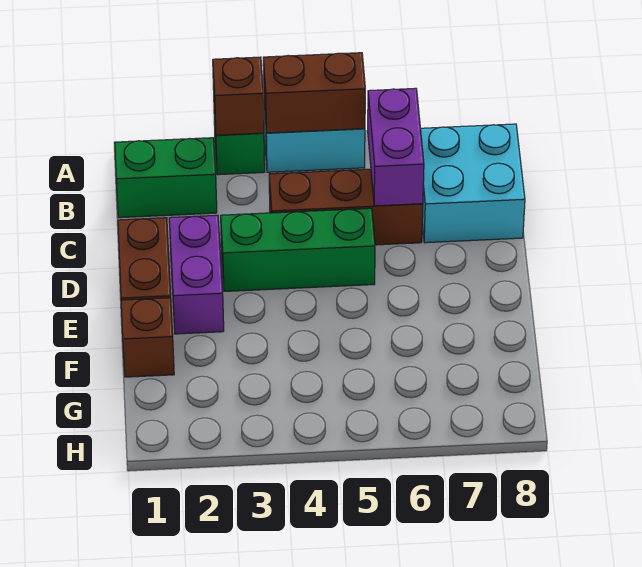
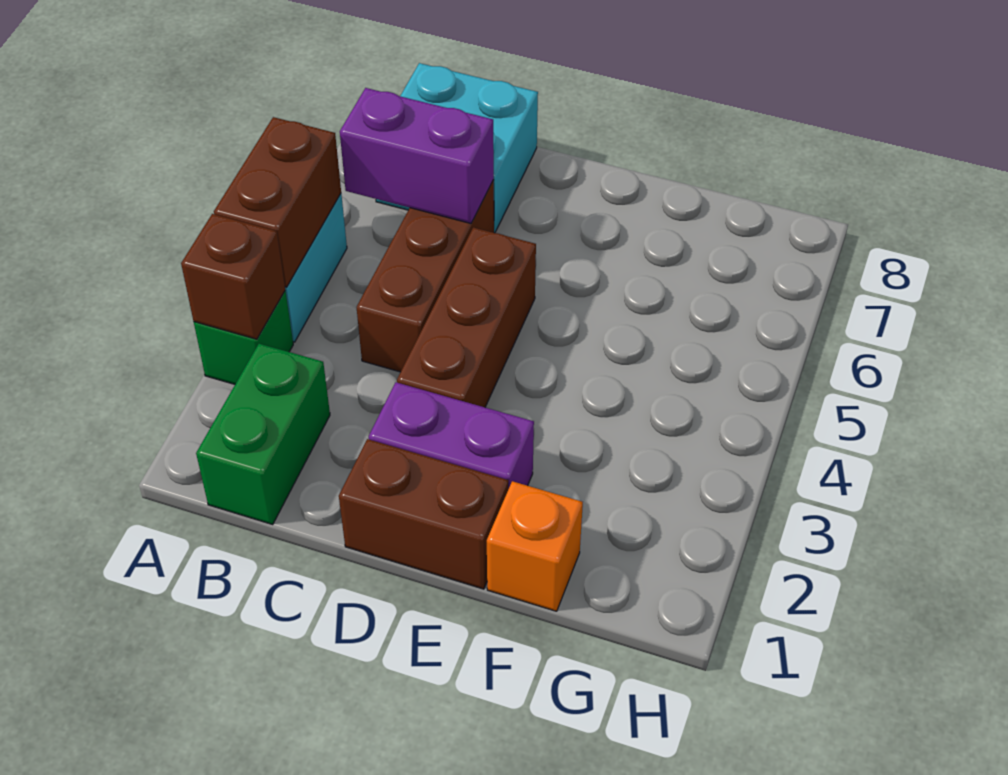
green brick D3:D5 level 1 -> brown brick D3:D5 level 1
brown brick F1 level 1 -> orange brick F1 level 1

